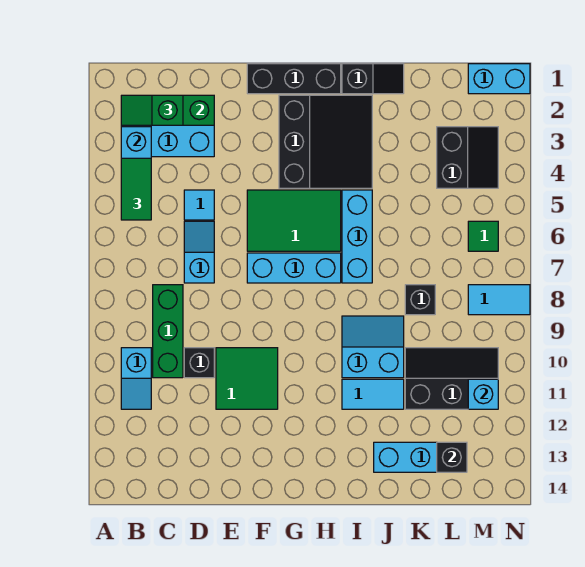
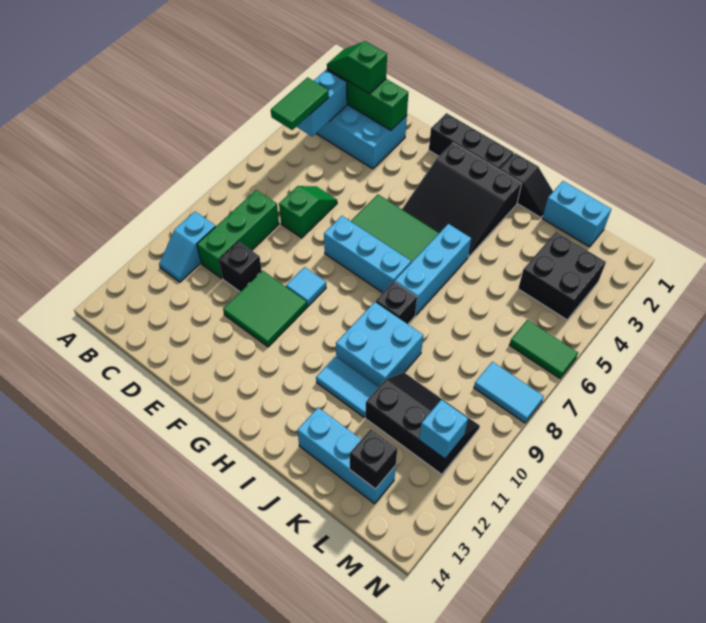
cyan tile D5 level 1 -> cyan tile F9 level 1
cyan slope D6:D7 level 1 top 7 -> green slope D6:D7 level 1 top 7
black slope G2:I4 level 1 top G -> black slope G2:I4 level 1 top 2
cyan slope I9:J10 level 1 top 10 -> cyan brick I9:J10 level 1
black brick K8 level 1 -> black brick I8 level 1
black slope L3:M4 level 1 top L -> black brick L3:M4 level 1
cyan brick M1:N1 level 1 -> cyan brick K1:L1 level 1
green tile M6 level 1 -> green tile M6:N6 level 1

